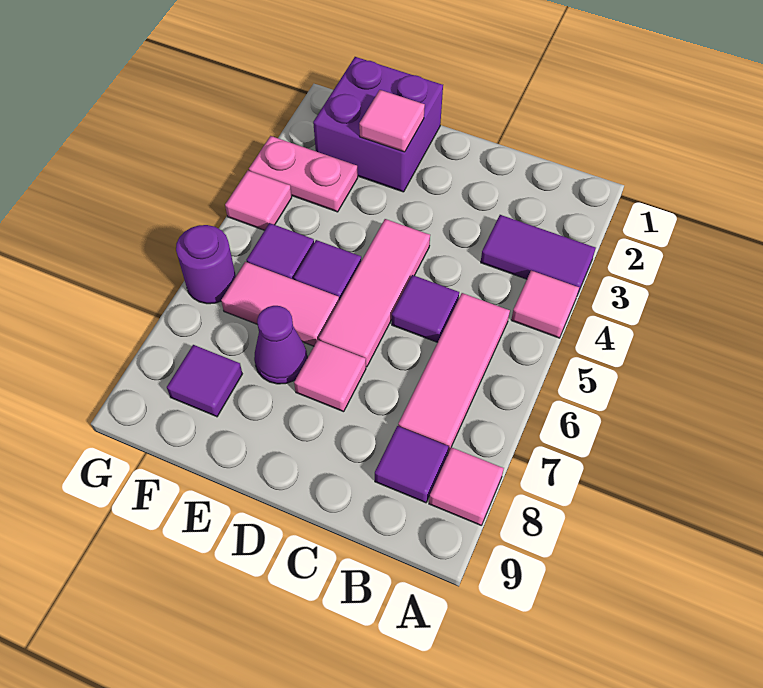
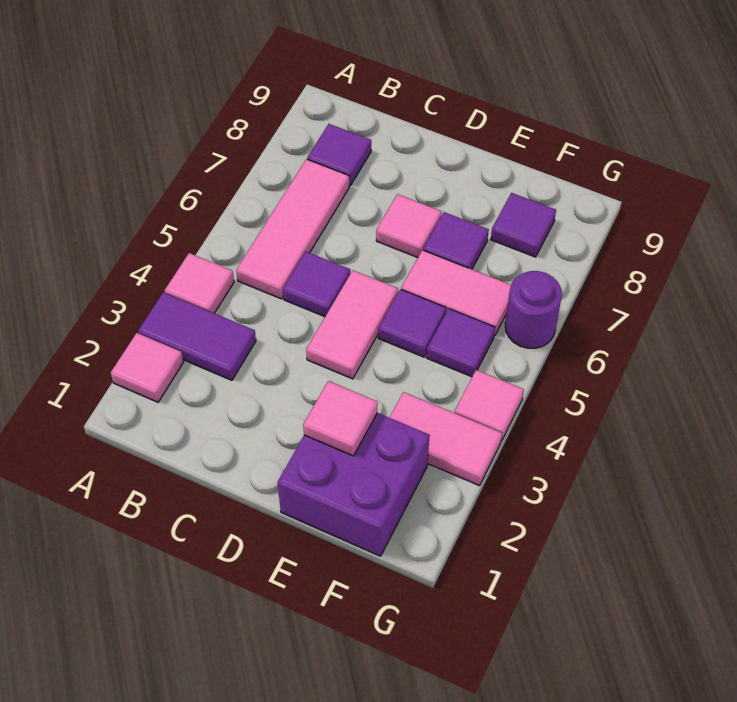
pink tile A8 level 1 -> pink tile A2 level 1
pink tile D4:D6 level 1 -> pink tile D4:D5 level 1
purple cone E7 level 1 -> purple tile E7 level 1
pink plate F3:G3 level 1 -> pink tile F3:G3 level 1

